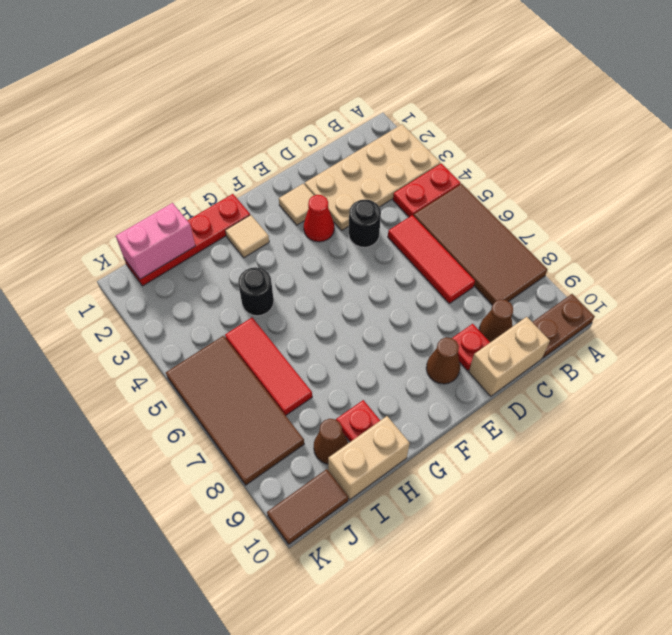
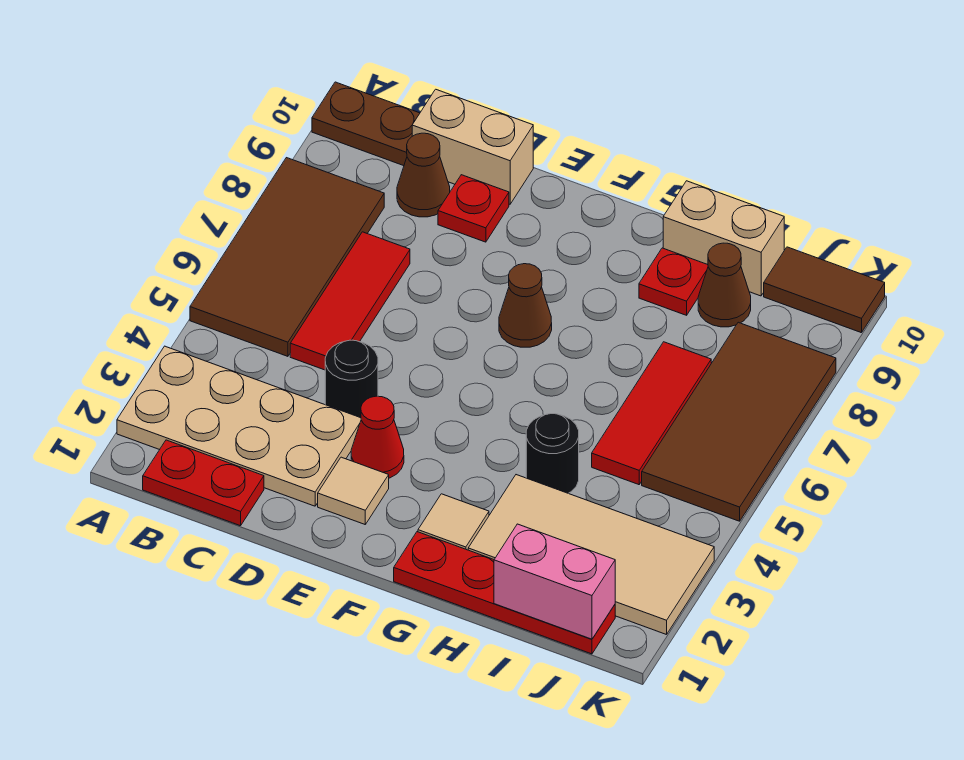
red plate A4:B4 level 1 -> red plate B1:C1 level 1
brown cone E9 level 1 -> brown cone F7 level 1
none -> tan tile H2:K3 level 1

